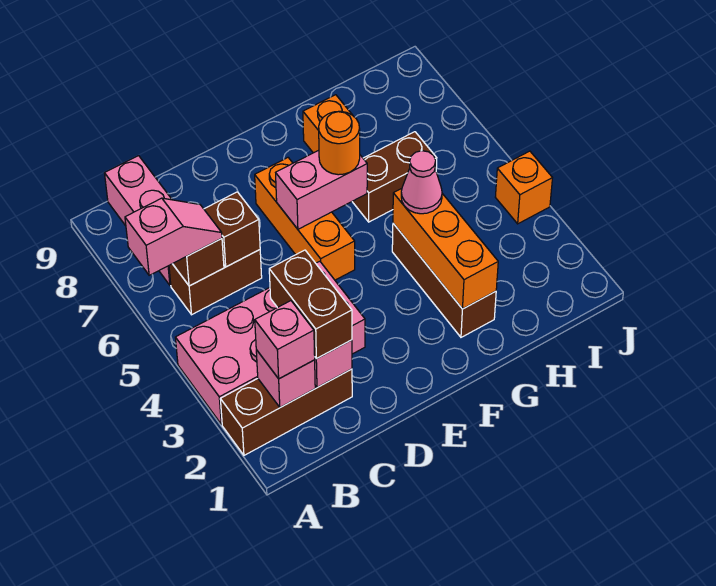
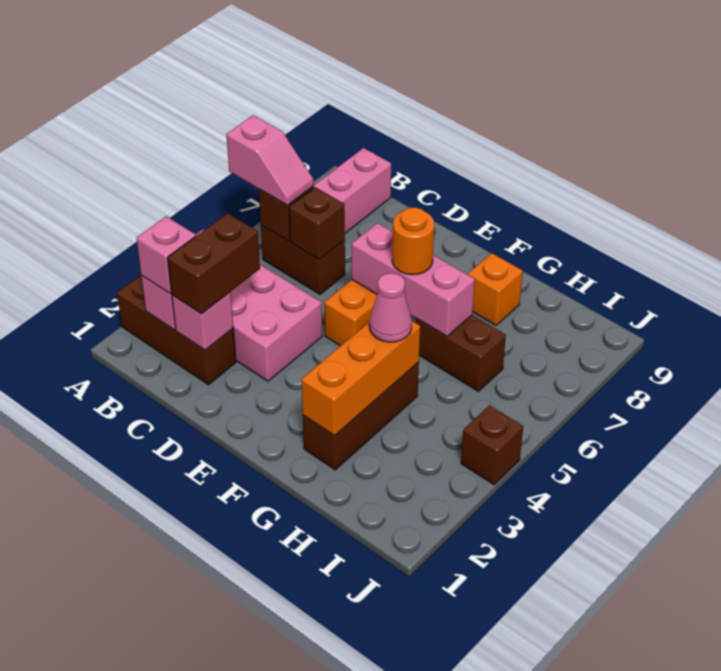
pink brick E6:F6 level 2 -> pink brick E6:G6 level 2
orange brick J4 level 1 -> brown brick J4 level 1

